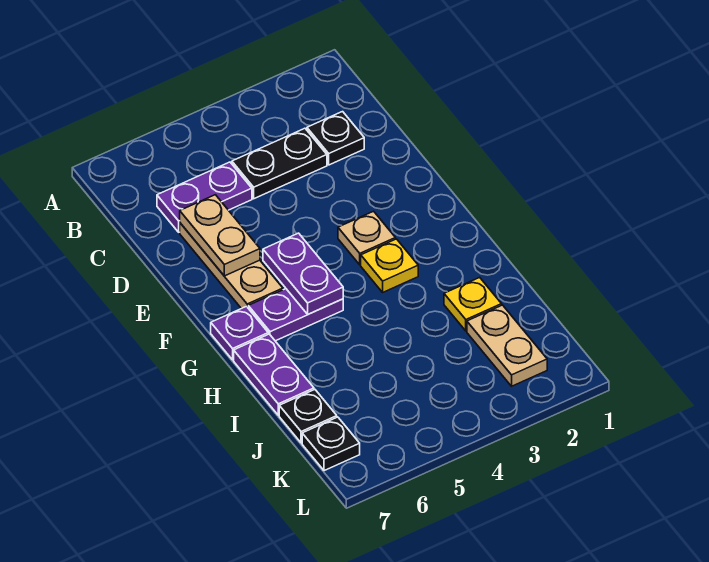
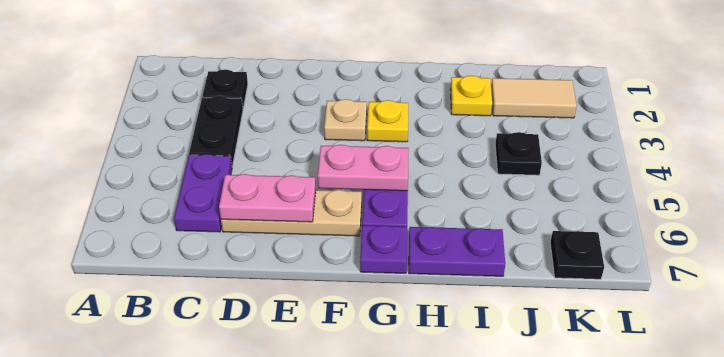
tan plate D6:E6 level 2 -> pink plate D6:E6 level 2
purple plate F5:G5 level 2 -> pink plate F5:G5 level 2
tan plate J2:K2 level 1 -> tan tile J2:K2 level 1
black plate J7 level 1 -> black plate J4 level 1

